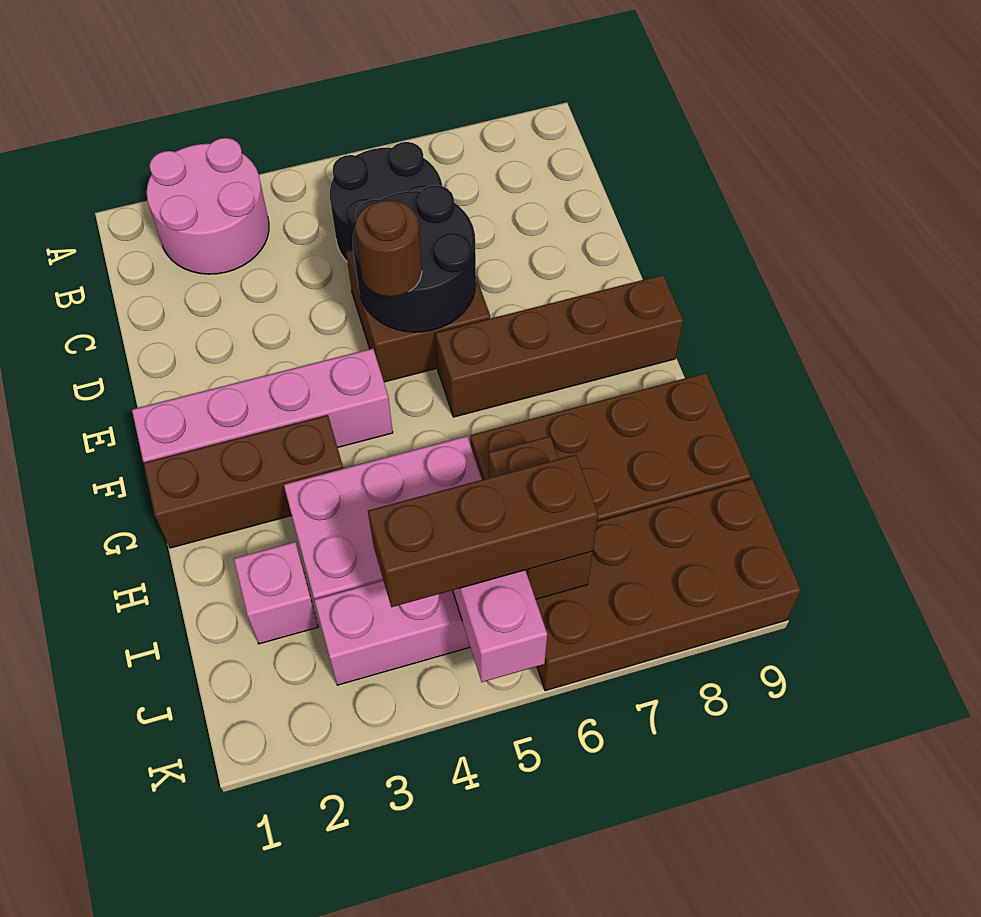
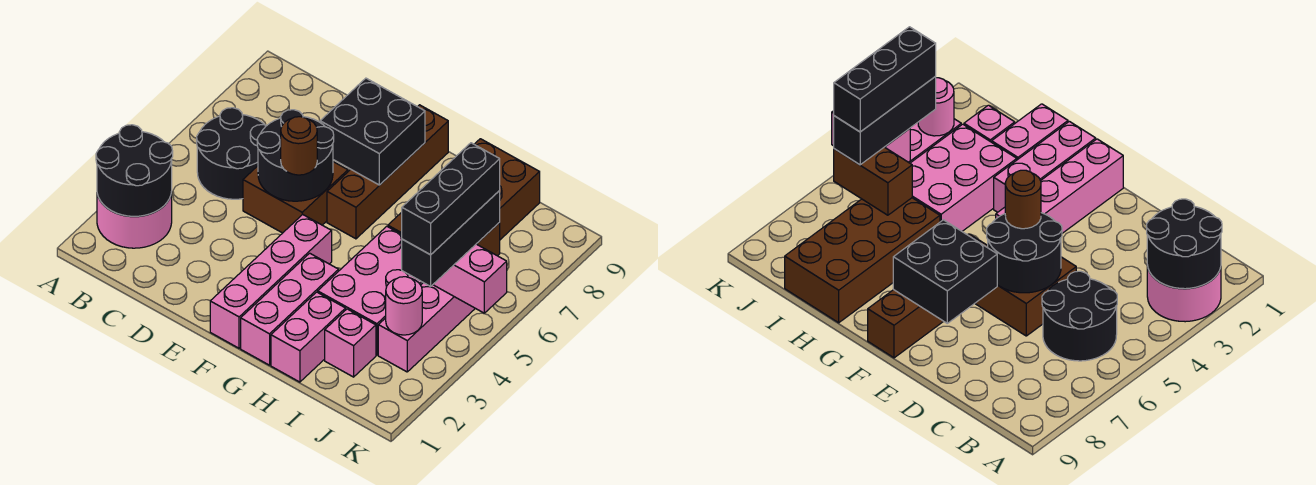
none -> black round brick A2:B3 level 2
none -> black brick E7:F8 level 2
brown brick G1:G3 level 1 -> pink brick G1:G3 level 1
none -> pink brick H1:H2 level 1
none -> pink round brick J3 level 2
brown brick J4:J6 level 3 -> black brick J4:J6 level 3
none -> black brick J4:J6 level 4
brown brick J6:K9 level 1 -> none

